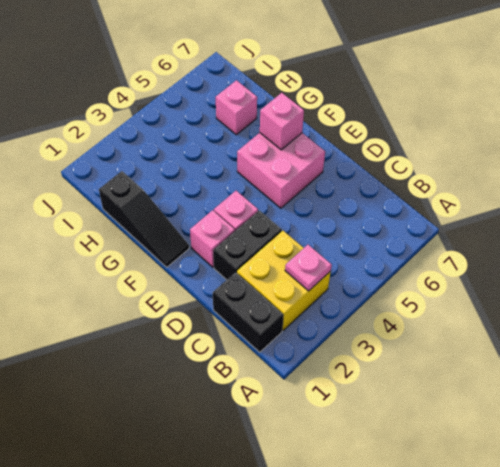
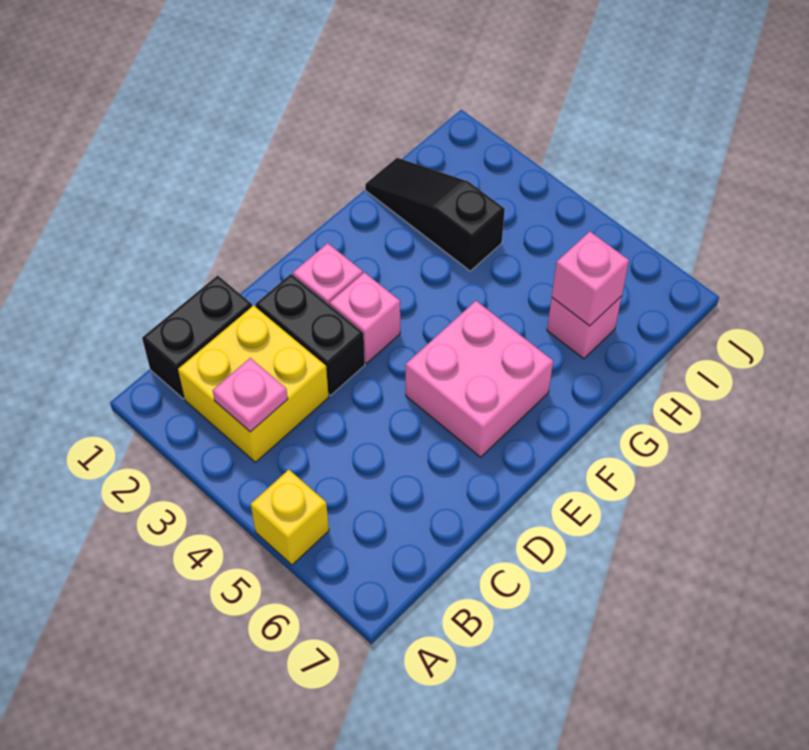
none -> yellow brick A5 level 1
black slope F1:H1 level 1 top H -> black slope H1:H3 level 1 top 3
pink brick F6 level 2 -> pink brick H6 level 2

